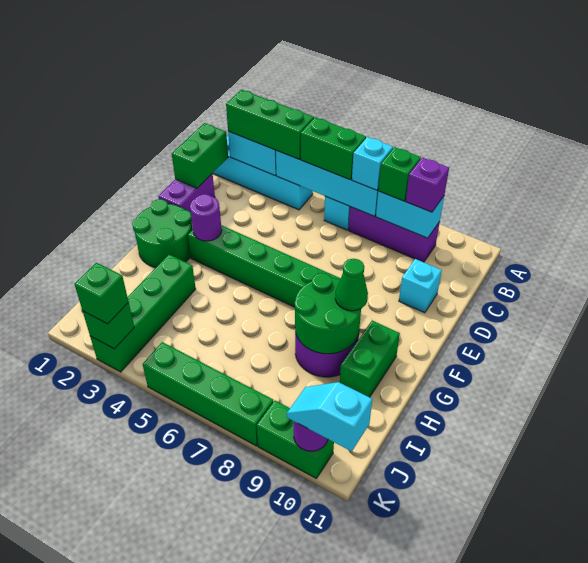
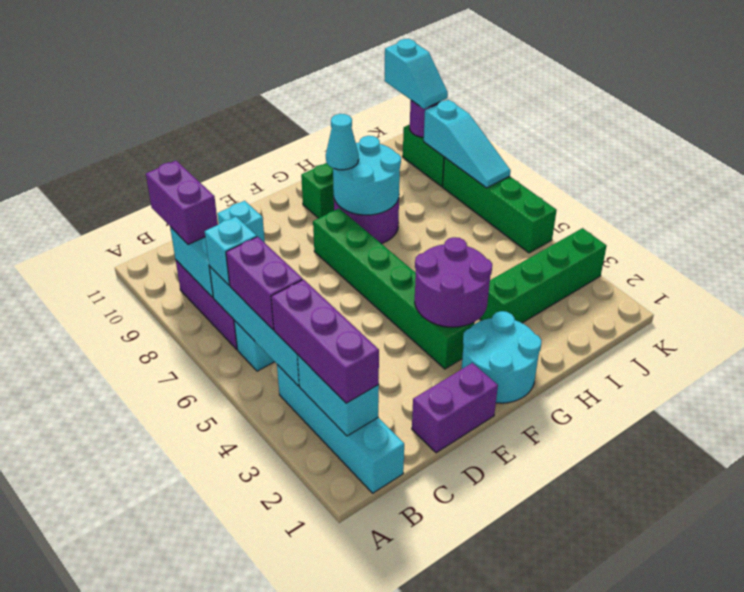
green brick B2:B4 level 3 -> purple brick B2:B4 level 3
green brick B5:B6 level 3 -> purple brick B5:B6 level 3
green brick B8 level 3 -> none
purple brick B9 level 3 -> purple brick B9:B10 level 3
green brick C1:D1 level 2 -> none
green round brick F1:G2 level 1 -> cyan round brick F1:G2 level 1
purple round brick F3 level 2 -> purple round brick F3:G4 level 2
green round brick G8:H9 level 2 -> cyan round brick G8:H9 level 2
green cone G9 level 3 -> cyan cone G9 level 3
green brick K3 level 2 -> none
green brick K3 level 3 -> none
none -> cyan slope K7:K9 level 2 top 9

